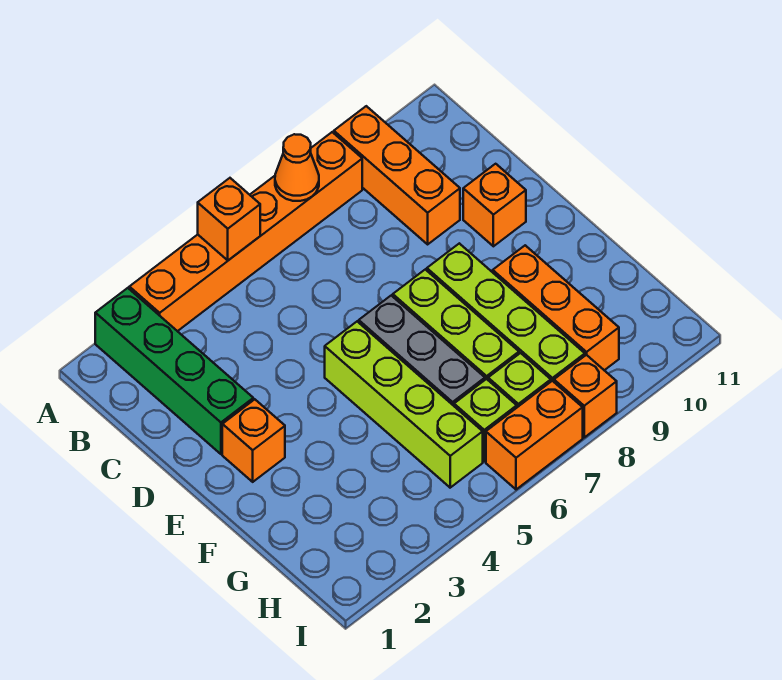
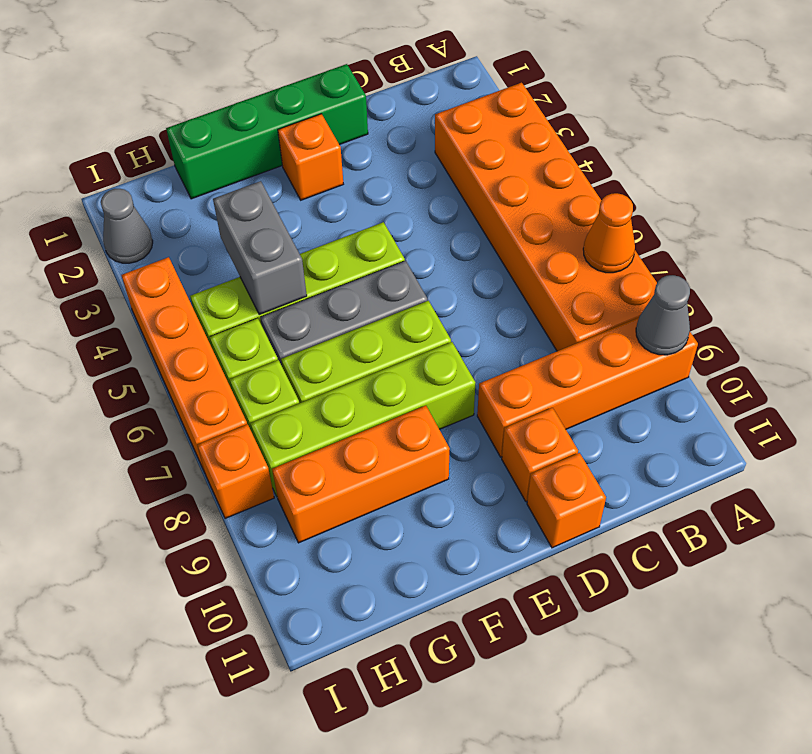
green brick A2:D2 level 1 -> green brick D1:G1 level 1
orange brick A3:A8 level 1 -> orange brick A3:B8 level 1
orange brick A5 level 2 -> orange brick D11 level 1
orange brick A9:C9 level 1 -> orange brick A9:D9 level 1
none -> grey cone A9 level 2
none -> grey brick G4:G5 level 2
none -> grey cone I2 level 1
orange brick I6:I7 level 1 -> orange brick I4:I7 level 1

